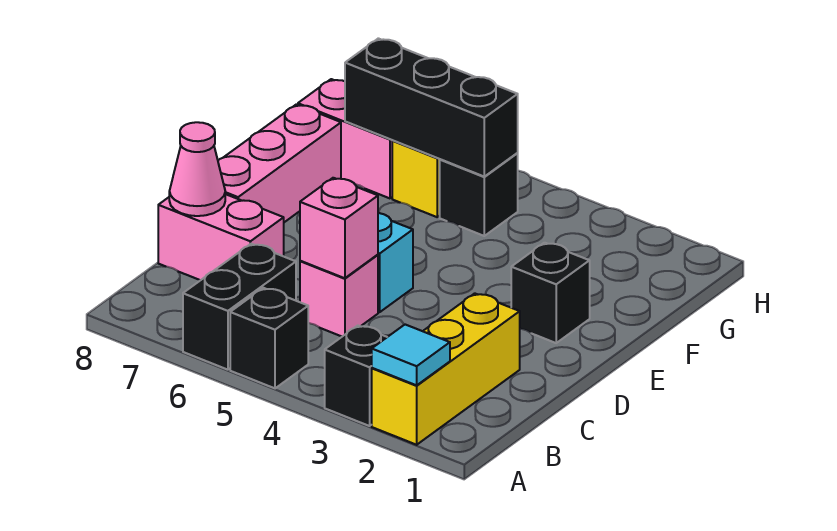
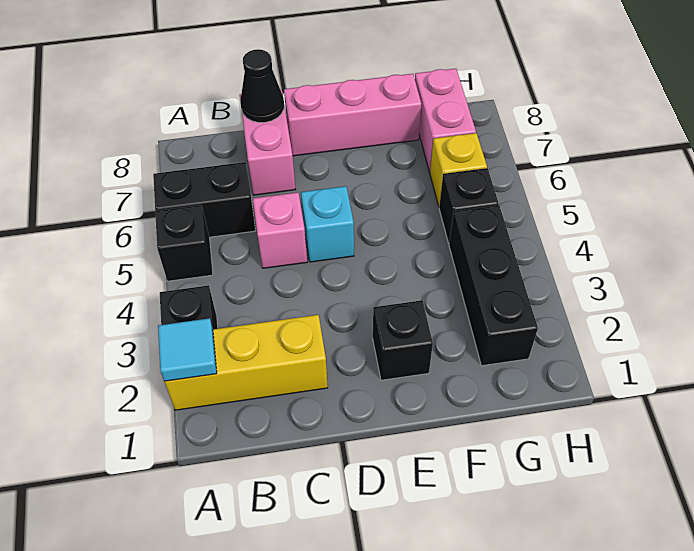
pink brick C5 level 2 -> none
pink cone C8 level 2 -> black cone C8 level 2
black brick G5:G7 level 2 -> black brick G2:G4 level 1

